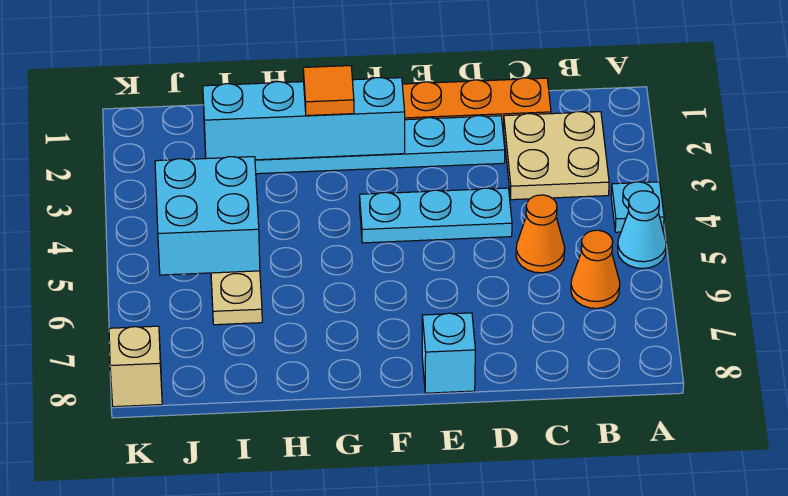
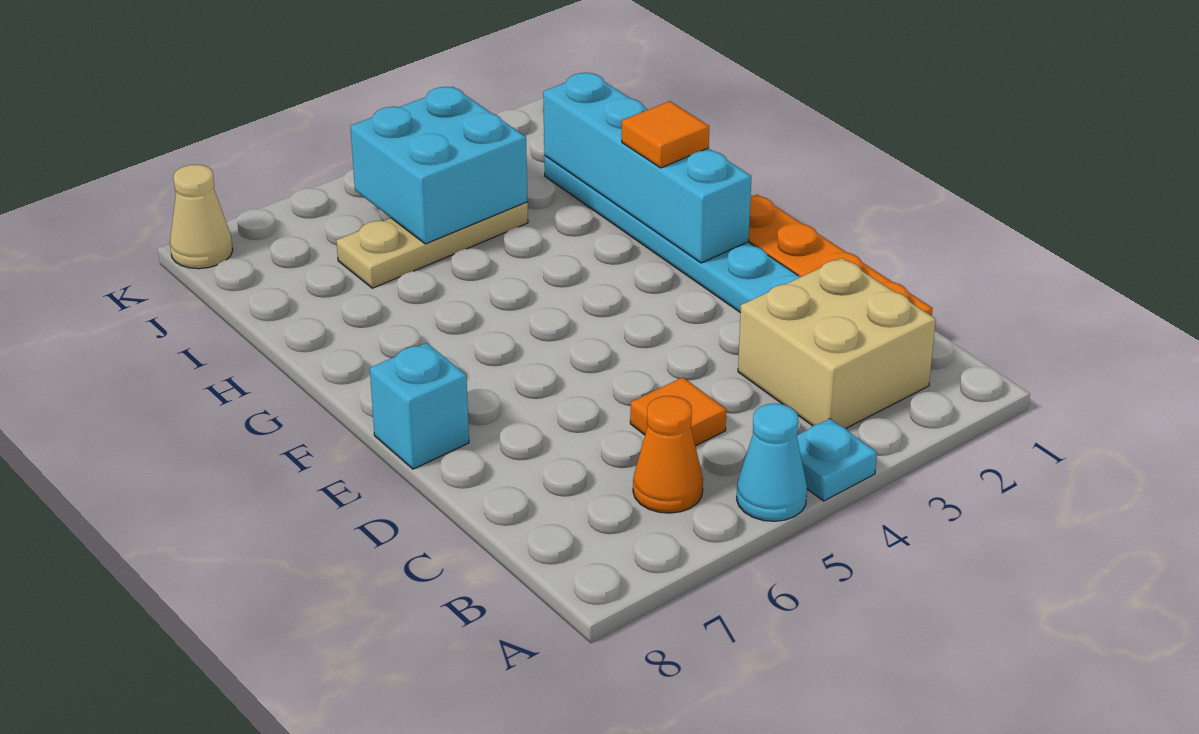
tan plate B2:C3 level 1 -> tan brick B2:C3 level 1
orange cone C5 level 1 -> orange tile C5 level 1
cyan plate D4:F4 level 1 -> none
tan brick K8 level 1 -> tan cone K8 level 1

